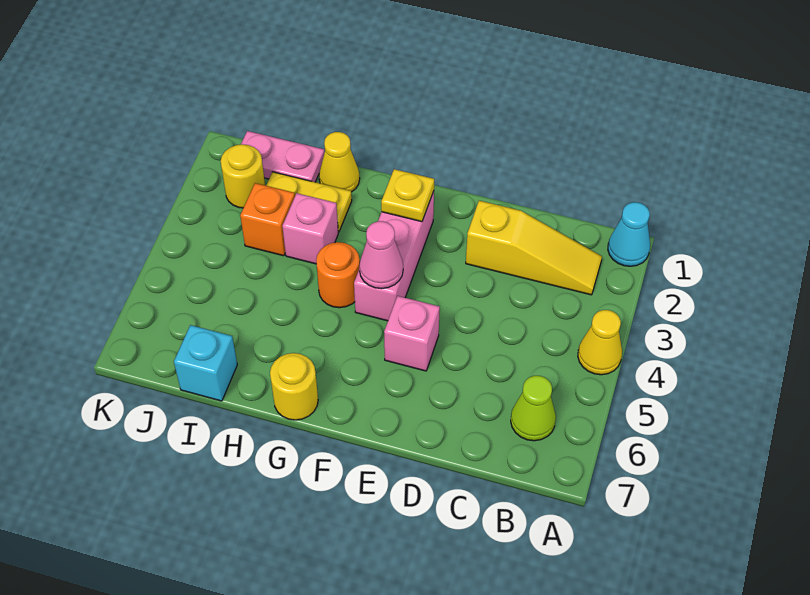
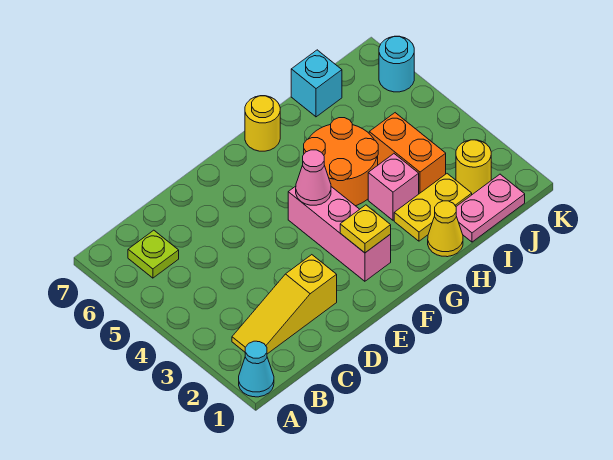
yellow cone A4 level 1 -> none
lime cone B6 level 1 -> lime plate B6 level 1
pink brick E5 level 1 -> none
orange round brick G4 level 1 -> orange round brick G4:H5 level 1
orange brick I3 level 1 -> orange brick I3:I4 level 1
none -> cyan round brick K6 level 1

